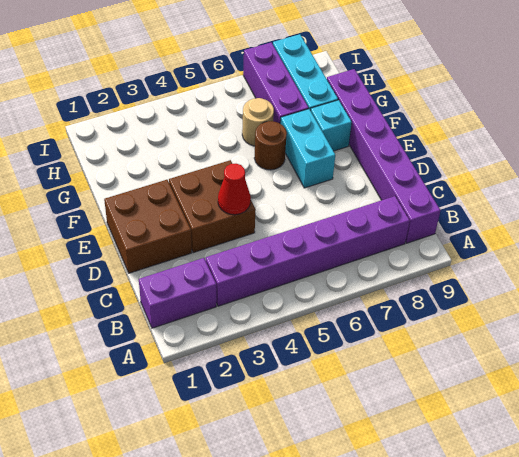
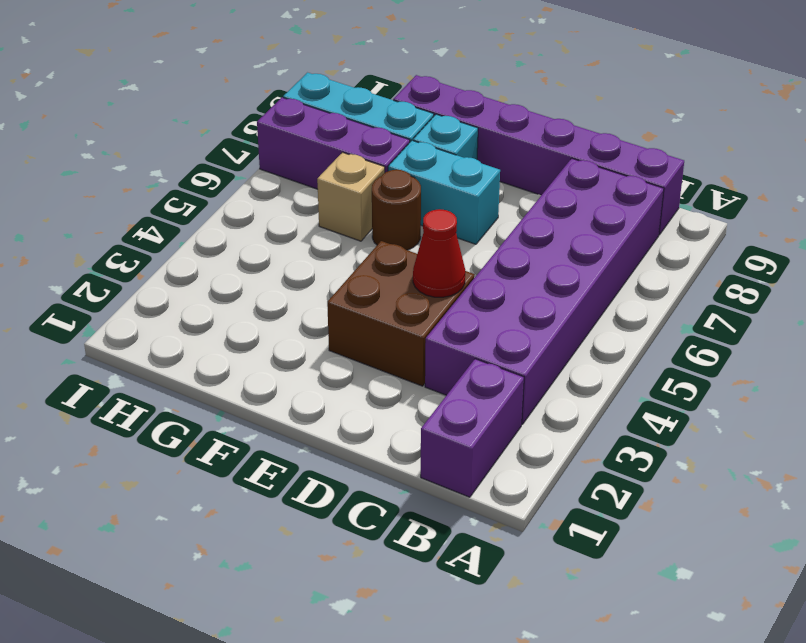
purple brick B3:B8 level 1 -> purple brick B3:C8 level 1
brown brick D1:E2 level 1 -> none
tan round brick G6 level 1 -> tan brick G6 level 1

